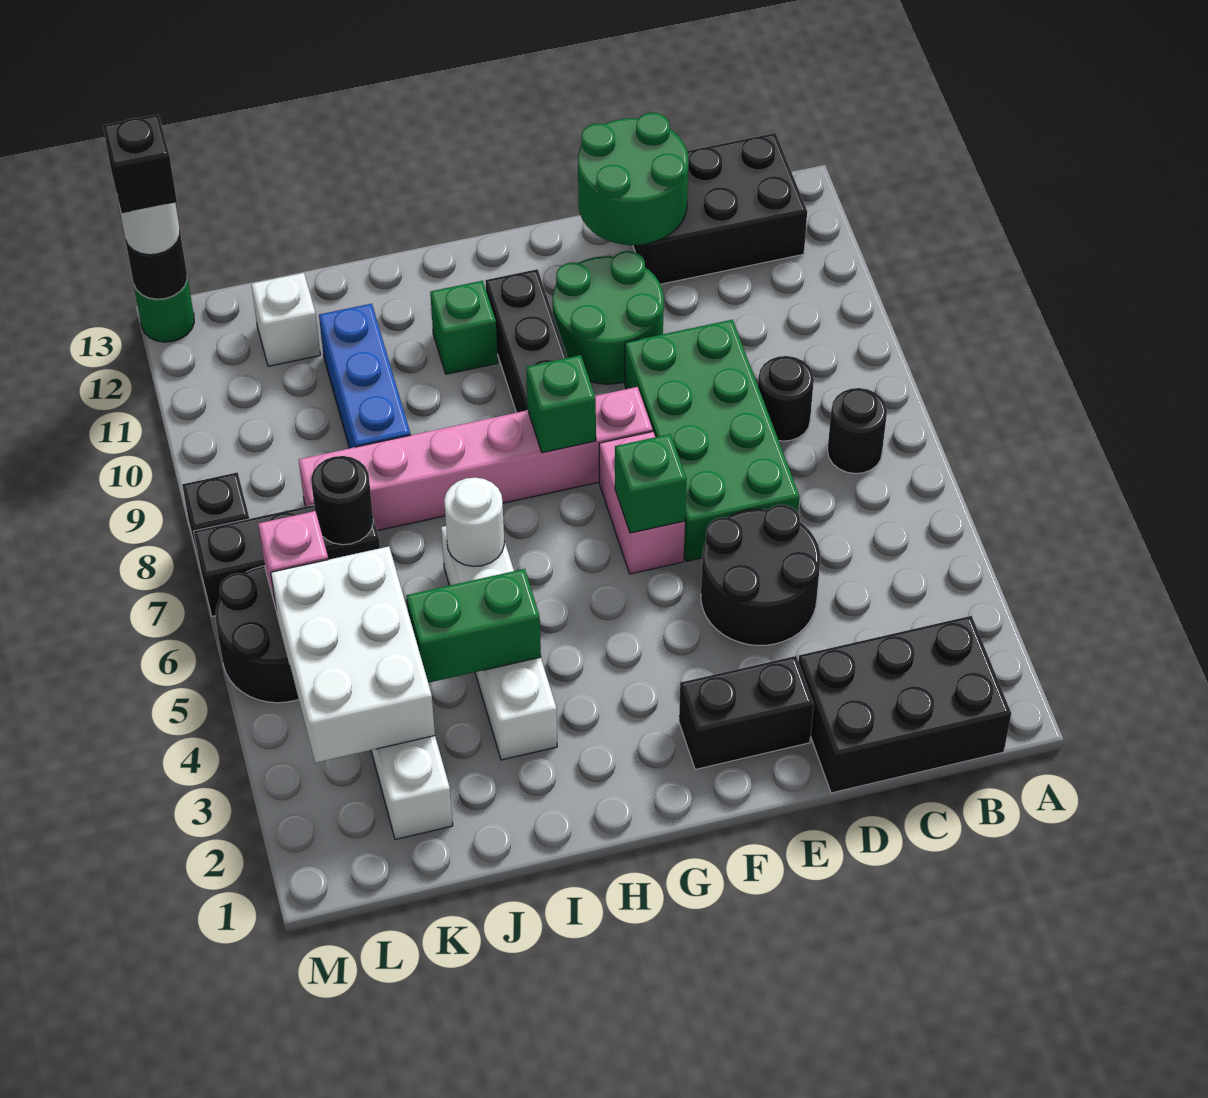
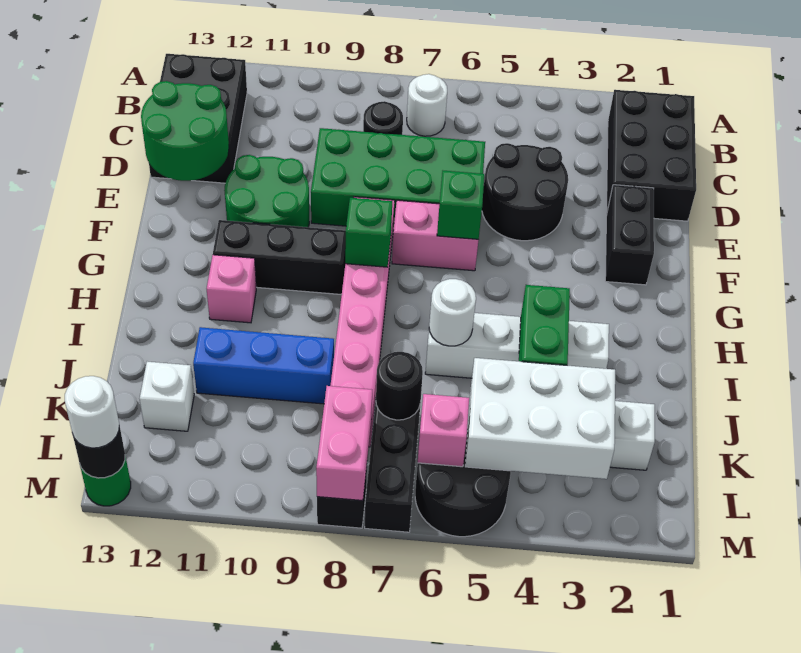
black round brick B7 level 1 -> white round brick B7 level 1
green brick H11 level 1 -> pink brick H11 level 1
none -> pink brick L8:M8 level 2
black brick M13 level 4 -> none

